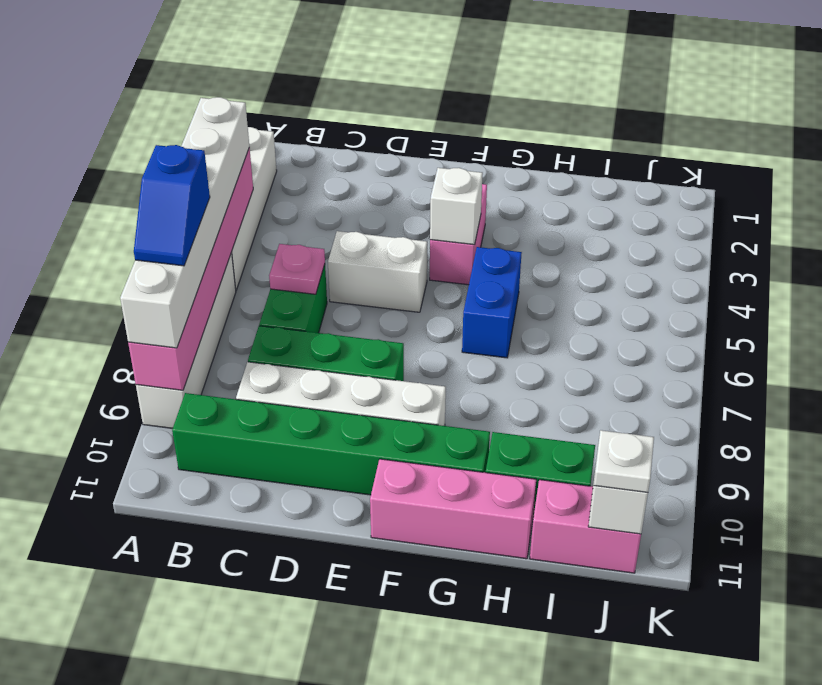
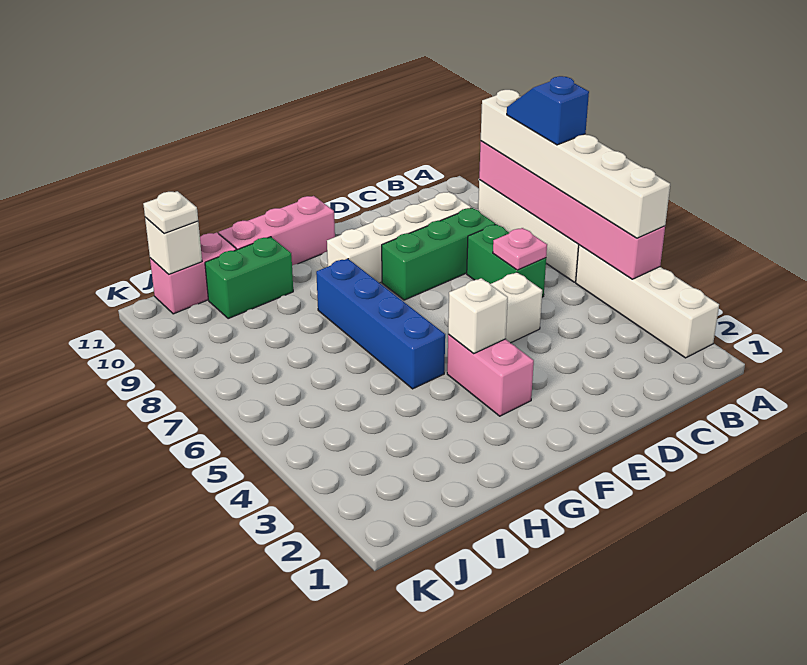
green brick B10:G10 level 1 -> none
blue brick G5:G6 level 1 -> blue brick G5:G8 level 1

